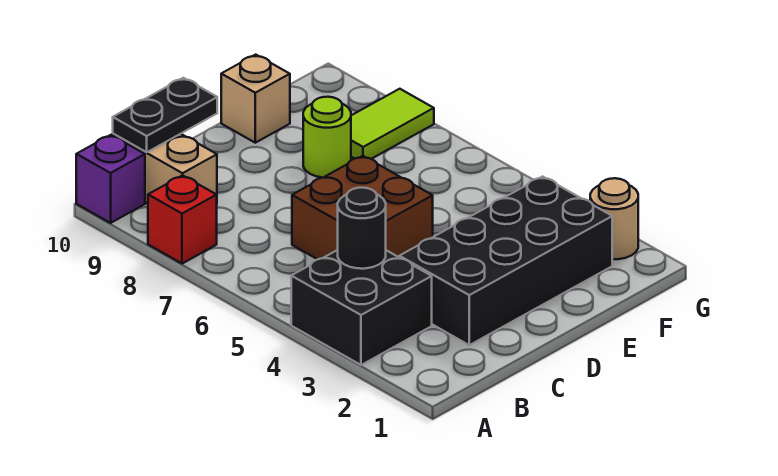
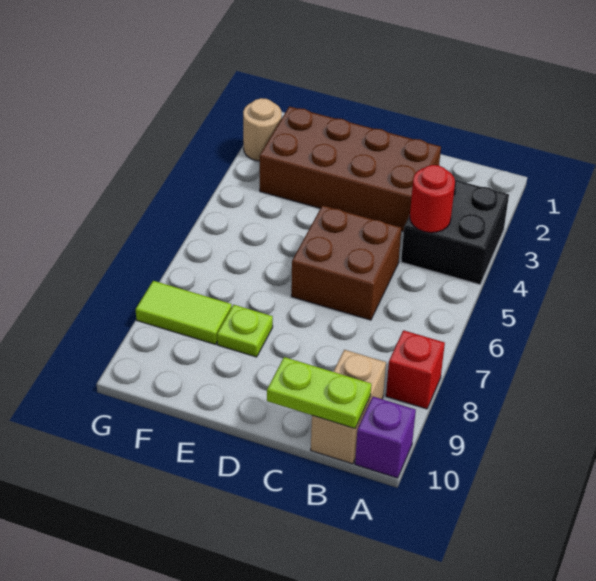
black round brick B4 level 2 -> red round brick B4 level 2
black plate B10:C10 level 2 -> lime plate B10:C10 level 2
black brick C2:F3 level 1 -> brown brick C2:F3 level 1
lime round brick E8 level 1 -> lime plate E8 level 1
tan brick E10 level 1 -> none

